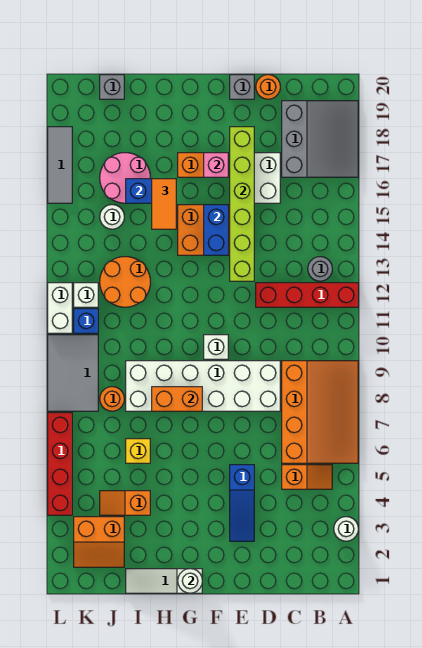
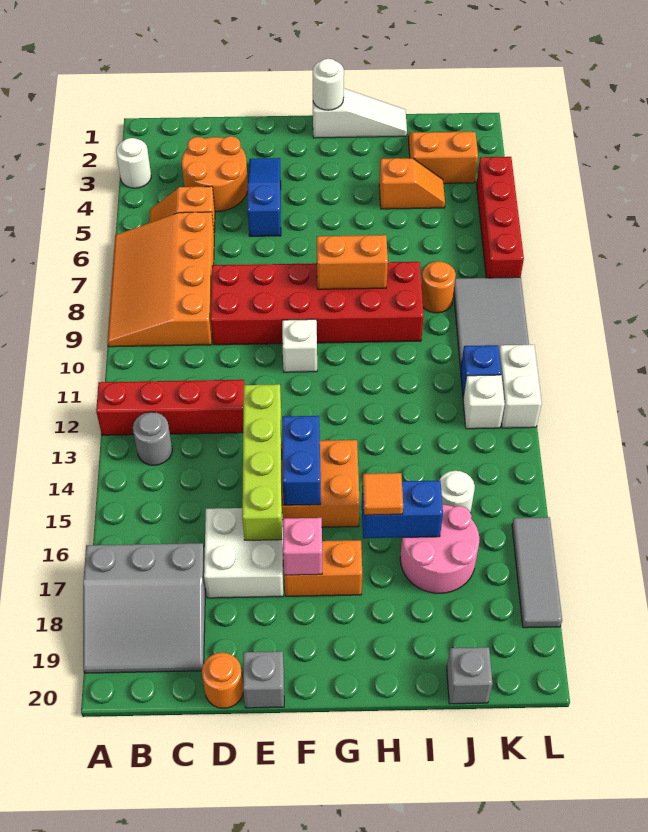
grey slope A17:C19 level 1 top C -> grey slope A17:C19 level 1 top 17
white brick D8:I9 level 1 -> red brick D8:I9 level 1
lime brick E13:E18 level 2 -> lime brick E13:E16 level 2
orange tile H15:H16 level 3 -> orange tile H16 level 3
yellow brick I6 level 1 -> none
orange round brick I12:J13 level 1 -> orange round brick C3:D4 level 1

